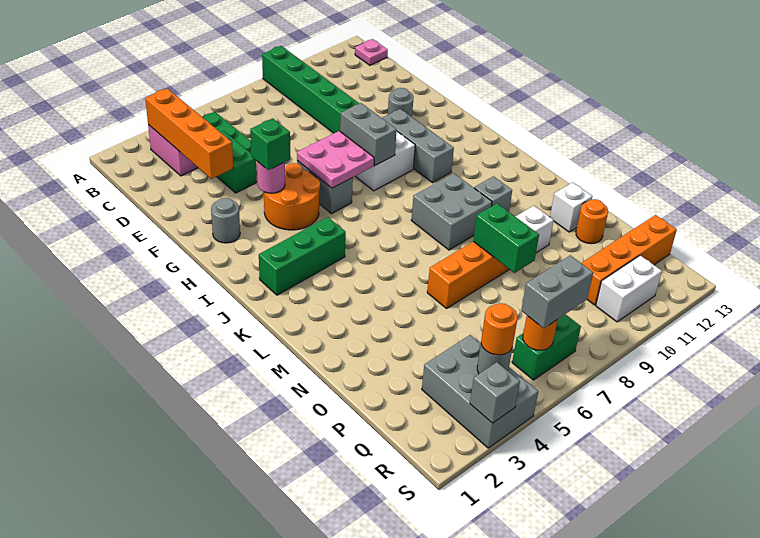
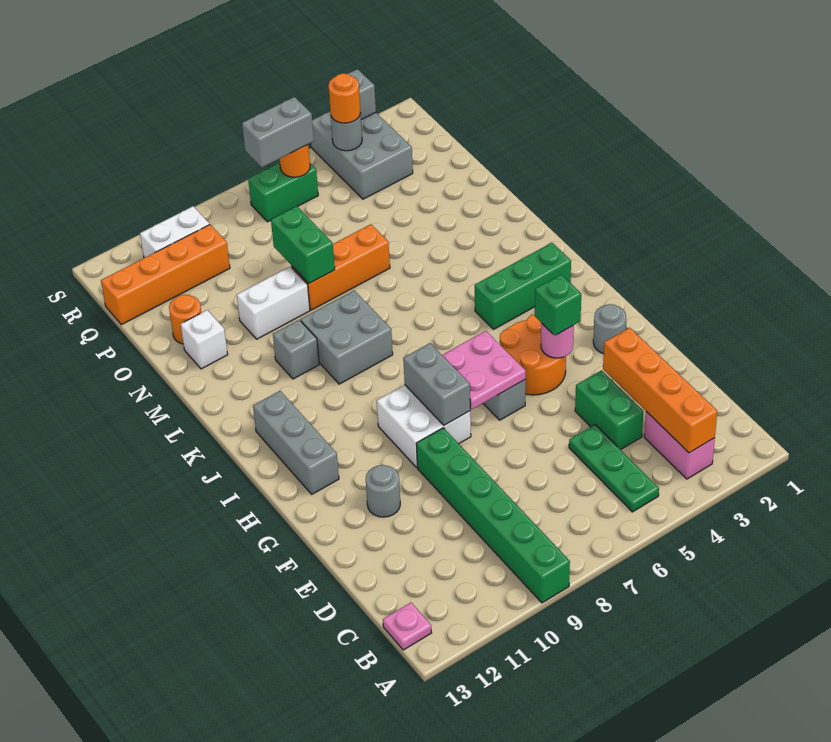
grey brick G10:I10 level 1 -> grey brick H12:J12 level 1

